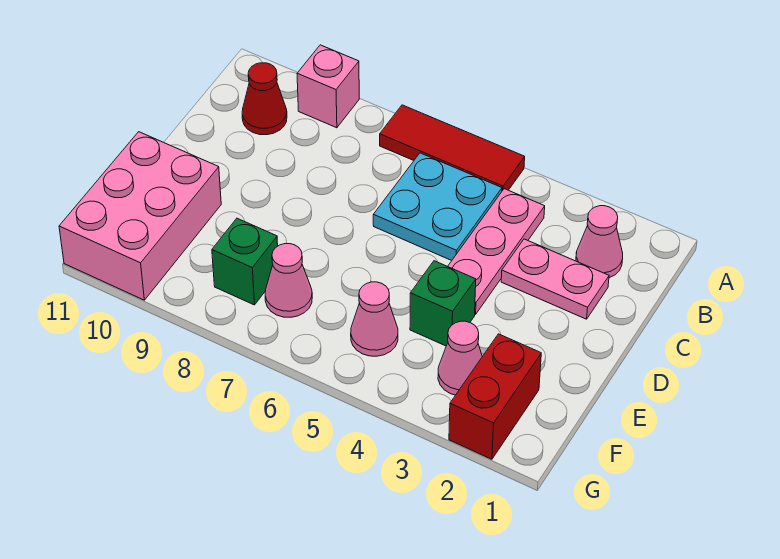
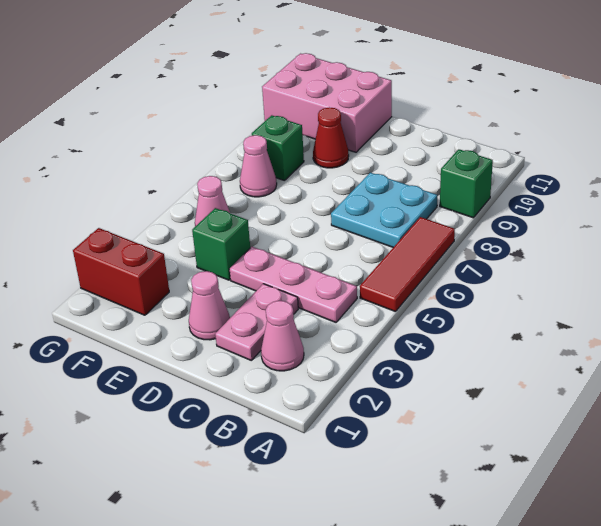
pink brick A9 level 1 -> green brick A9 level 1
cyan plate B5:C6 level 1 -> cyan plate B7:C8 level 1
red cone B10 level 1 -> red cone E9 level 1
pink cone F3 level 1 -> pink cone D2 level 1

